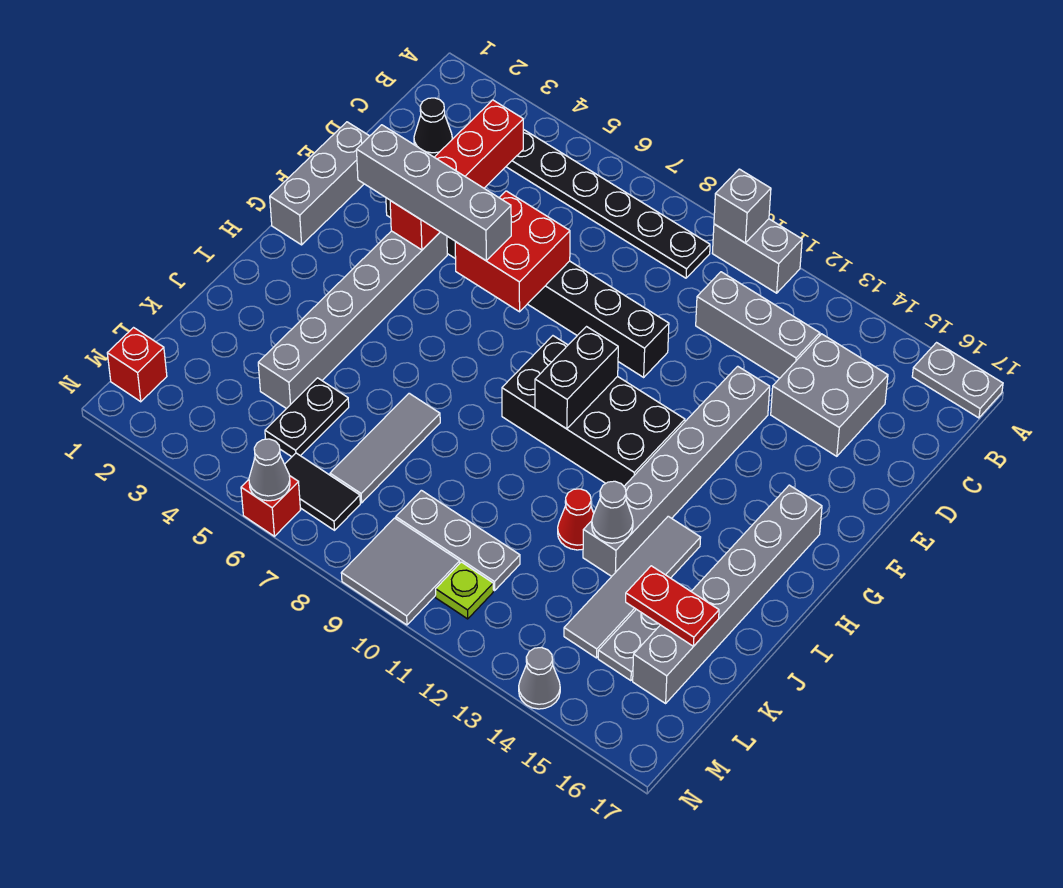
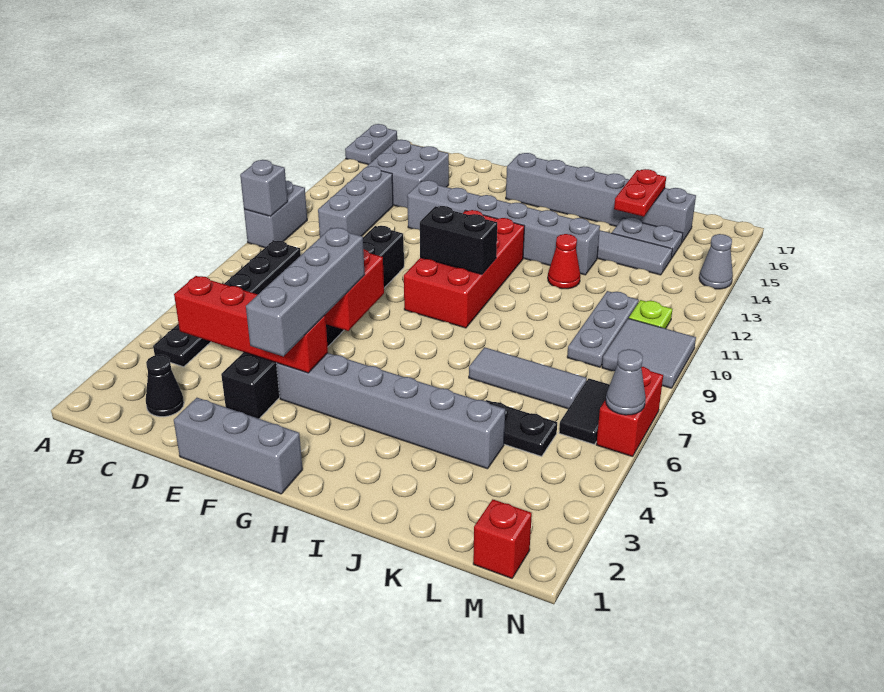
black brick G9:H12 level 1 -> red brick G9:H12 level 1
grey cone J13 level 2 -> none
red brick N6 level 1 -> red brick N6:N7 level 1

